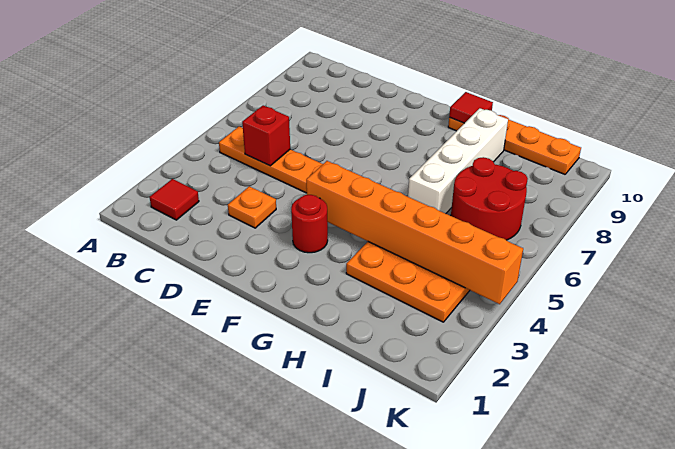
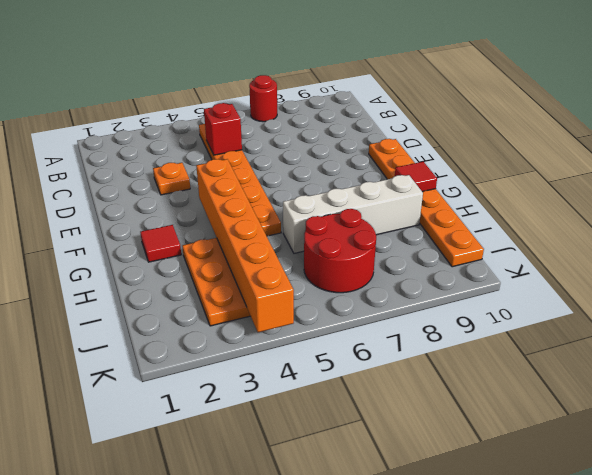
red tile B2 level 1 -> red tile G2 level 1
red round brick F3 level 1 -> red round brick A7 level 1
orange plate G10:J10 level 1 -> orange plate E10:J10 level 1

